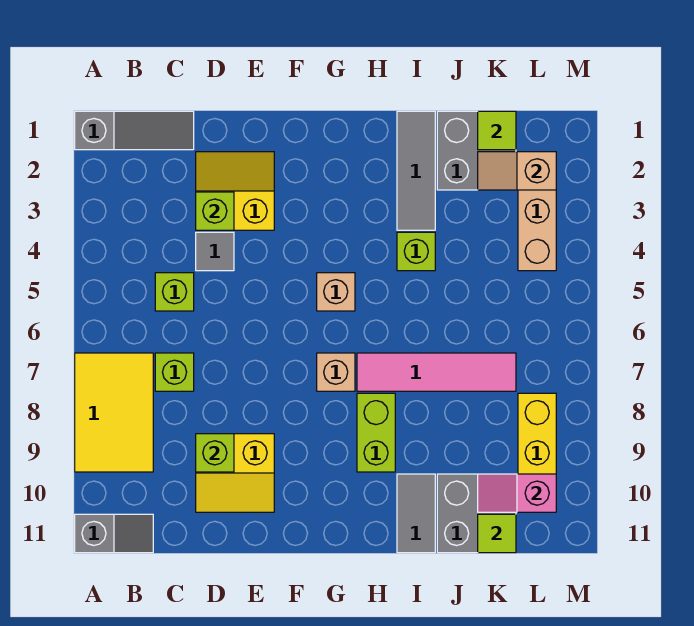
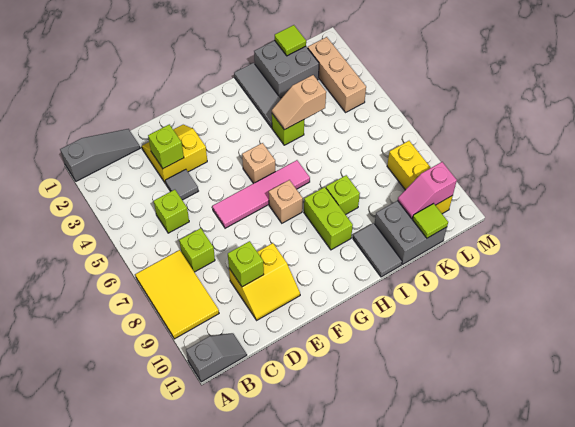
pink tile H7:K7 level 1 -> pink tile E6:H6 level 1
none -> lime brick I8 level 1
tan slope K2:L2 level 2 top L -> tan slope I4:J4 level 2 top J

